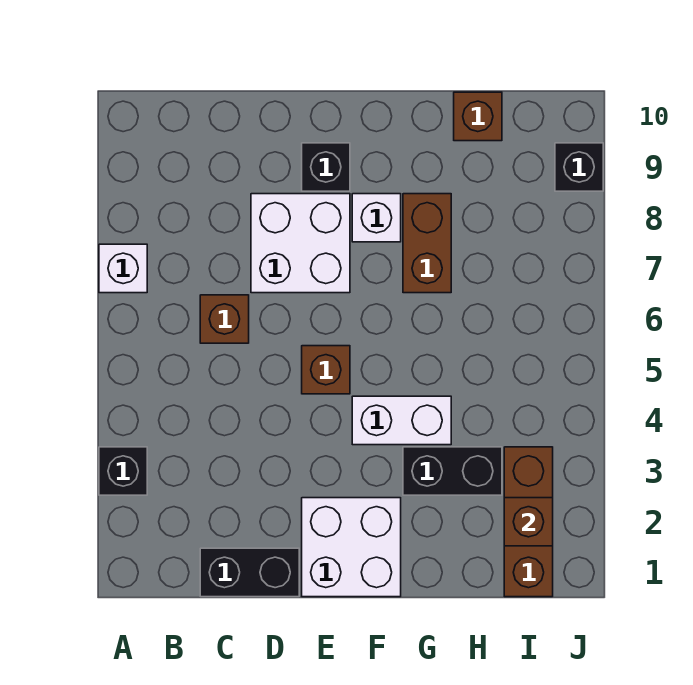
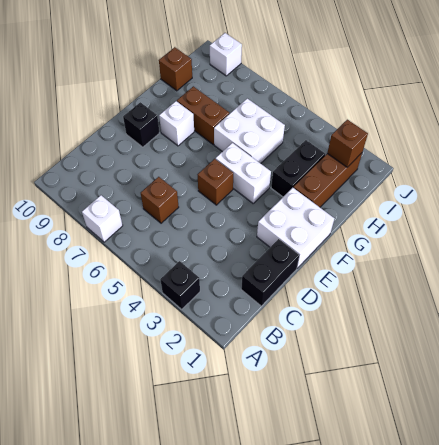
white brick D7:E8 level 1 -> white brick G5:H6 level 1
white brick F4:G4 level 1 -> white brick F4:F5 level 1
brown brick I1:I3 level 1 -> brown brick G2:I2 level 1
black brick J9 level 1 -> white brick J9 level 1

